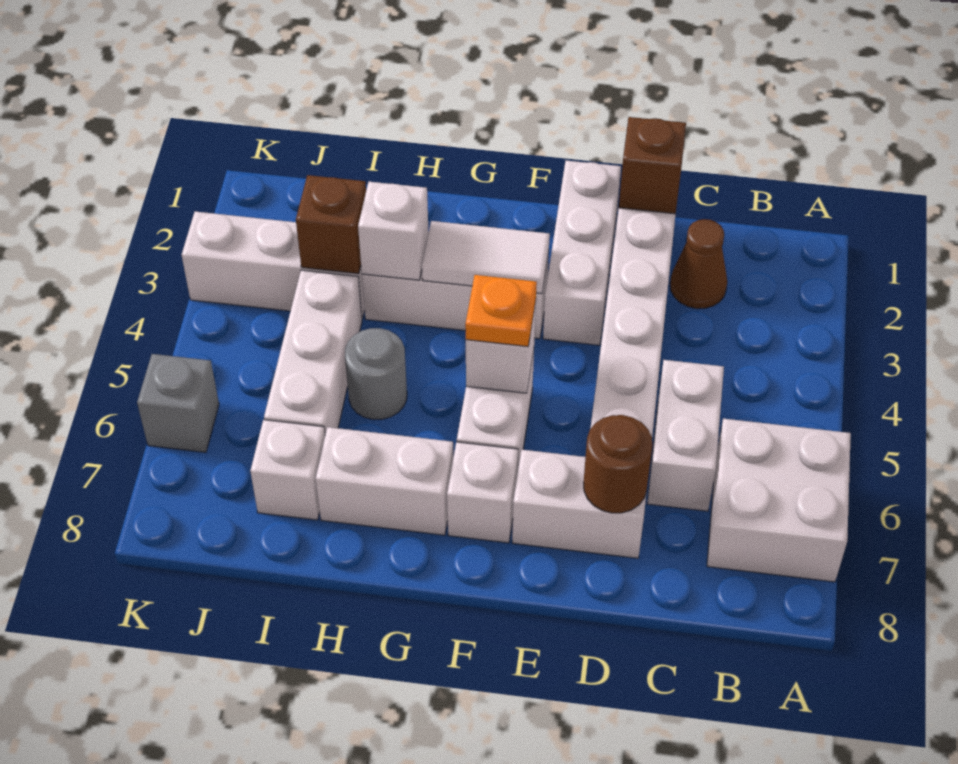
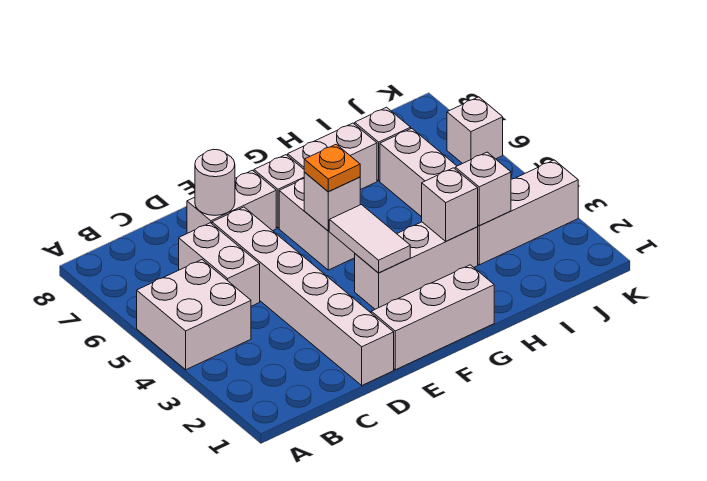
white brick A6:B7 level 1 -> white brick A4:B5 level 1
brown cone C2 level 1 -> none
brown brick D1 level 2 -> none
brown round brick D7 level 2 -> white round brick D7 level 2
white brick E1:E3 level 1 -> white brick E1:G1 level 1
white tile F3:G3 level 2 -> white tile F3:F4 level 2
grey round brick H5 level 1 -> none
brown brick I3 level 2 -> white brick I3 level 2
grey brick K6 level 1 -> white brick K6 level 1

